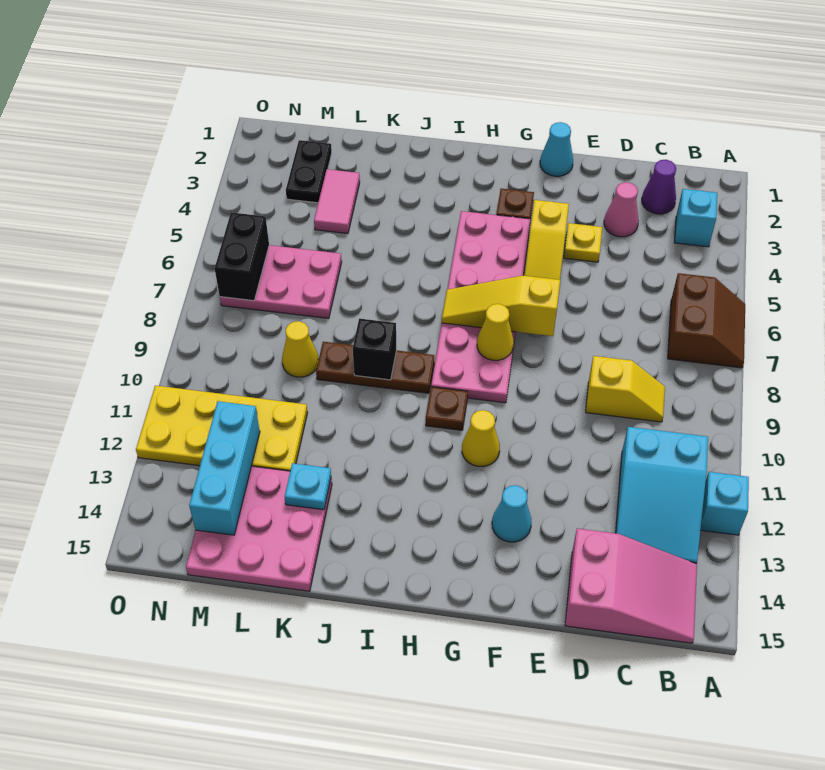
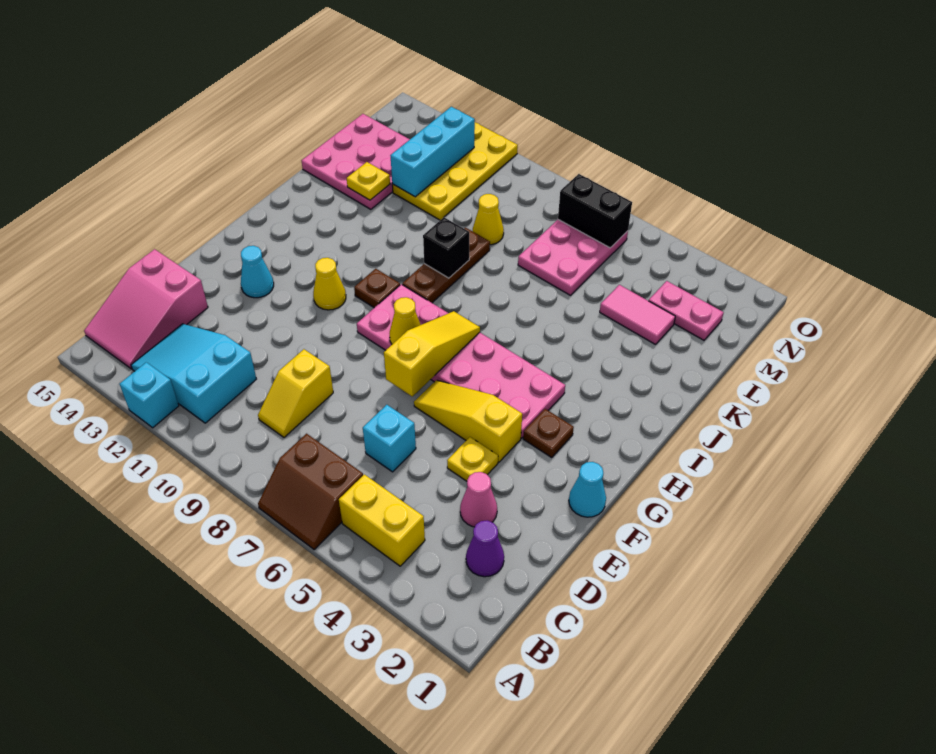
cyan brick B3 level 1 -> cyan brick D6 level 1
none -> yellow brick B4:B5 level 1
cyan plate K13 level 2 -> yellow plate K13 level 2
black plate M2:M3 level 1 -> pink plate M2:M3 level 1
cyan brick M12:M14 level 2 -> cyan brick L12:N12 level 2

